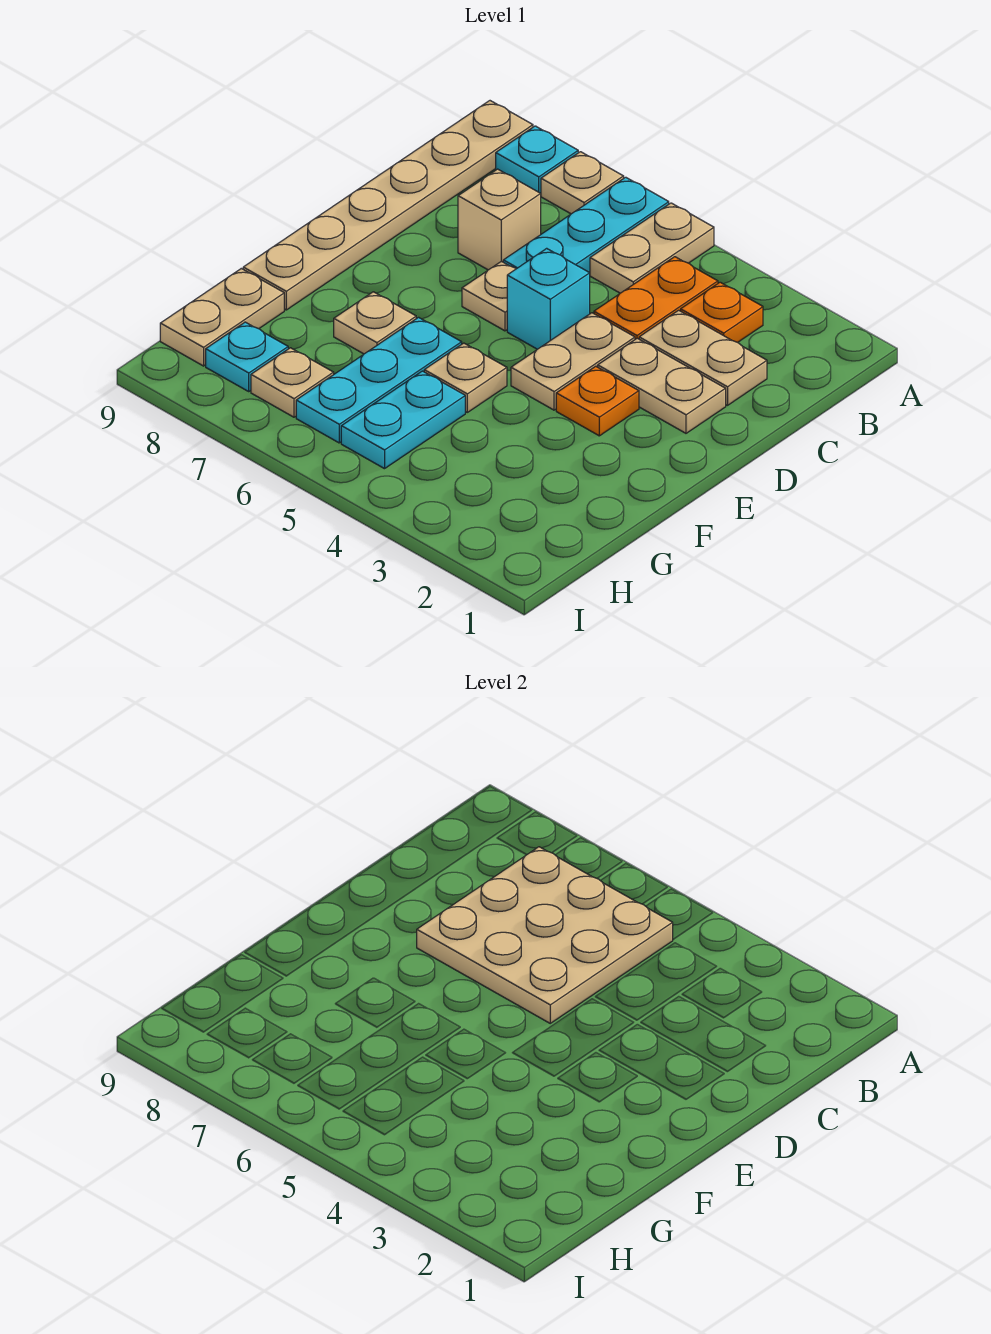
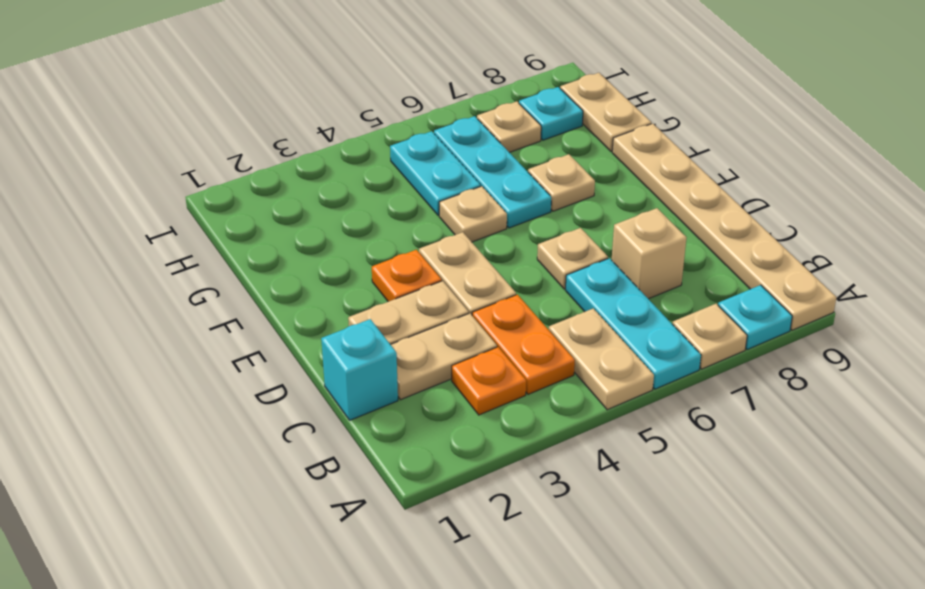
tan plate B5:D7 level 2 -> none
cyan brick D5 level 1 -> cyan brick C1 level 1

